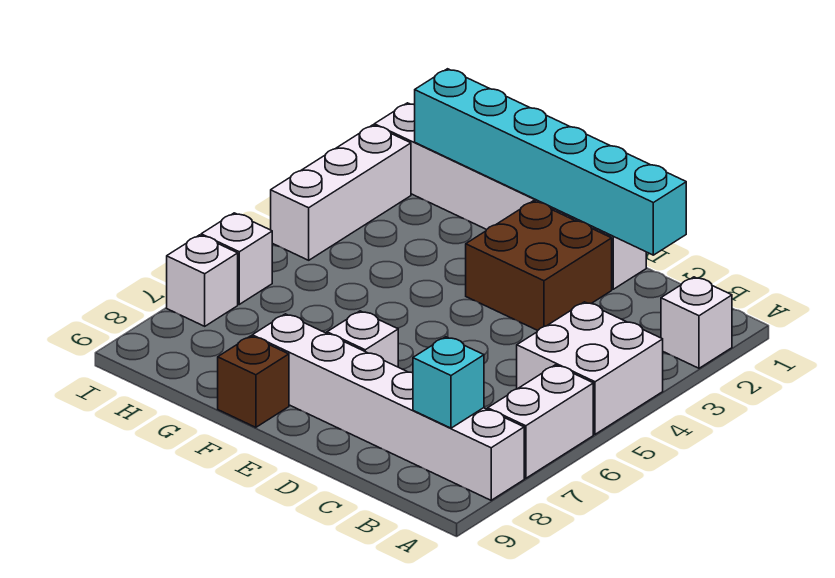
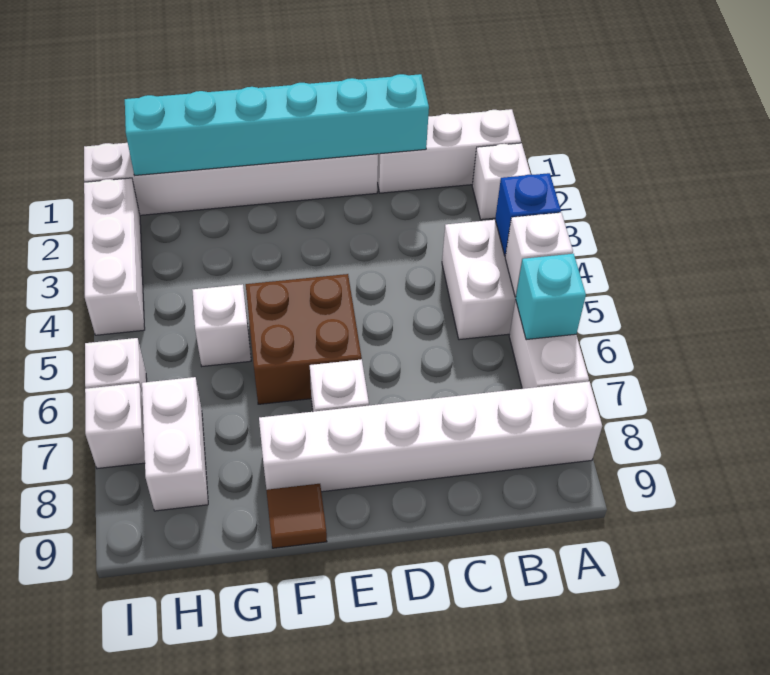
none -> white brick A1:C1 level 1
none -> blue brick A4 level 2
none -> white brick A5 level 2
cyan brick B8 level 2 -> cyan brick A6 level 2
brown brick D2:E3 level 1 -> brown brick E5:F6 level 1
brown brick F9 level 1 -> brown tile F9 level 1
none -> white brick G5 level 1
none -> white brick H7:H8 level 1

